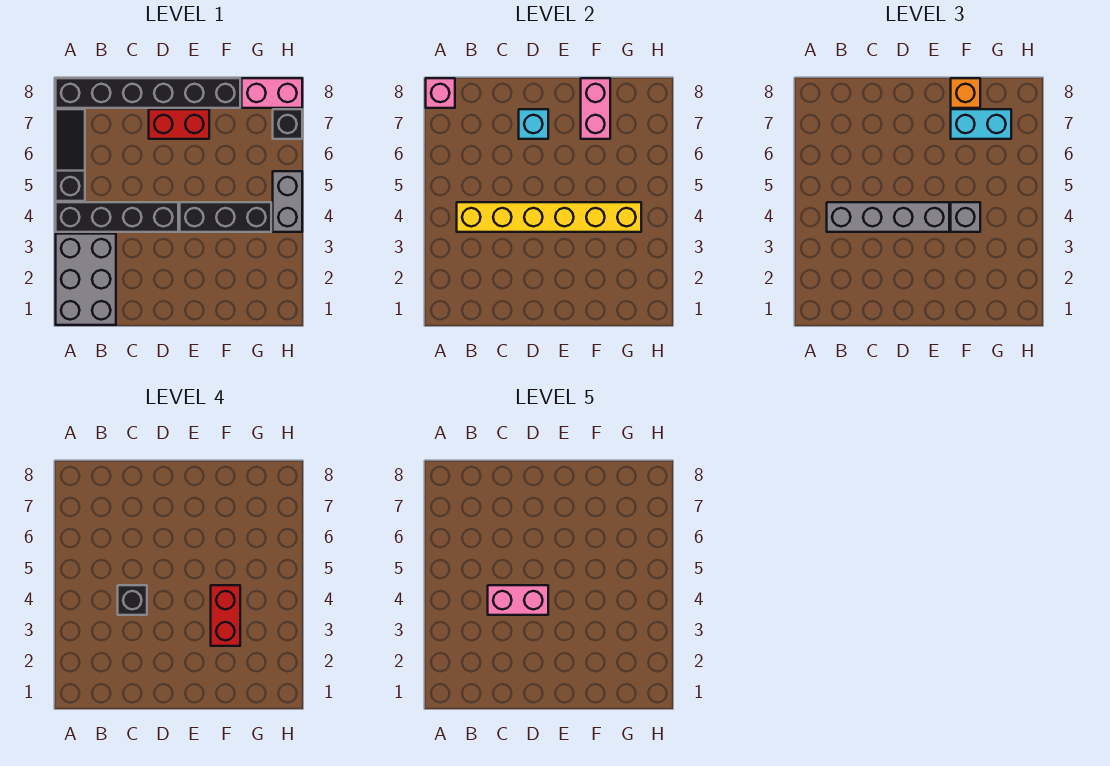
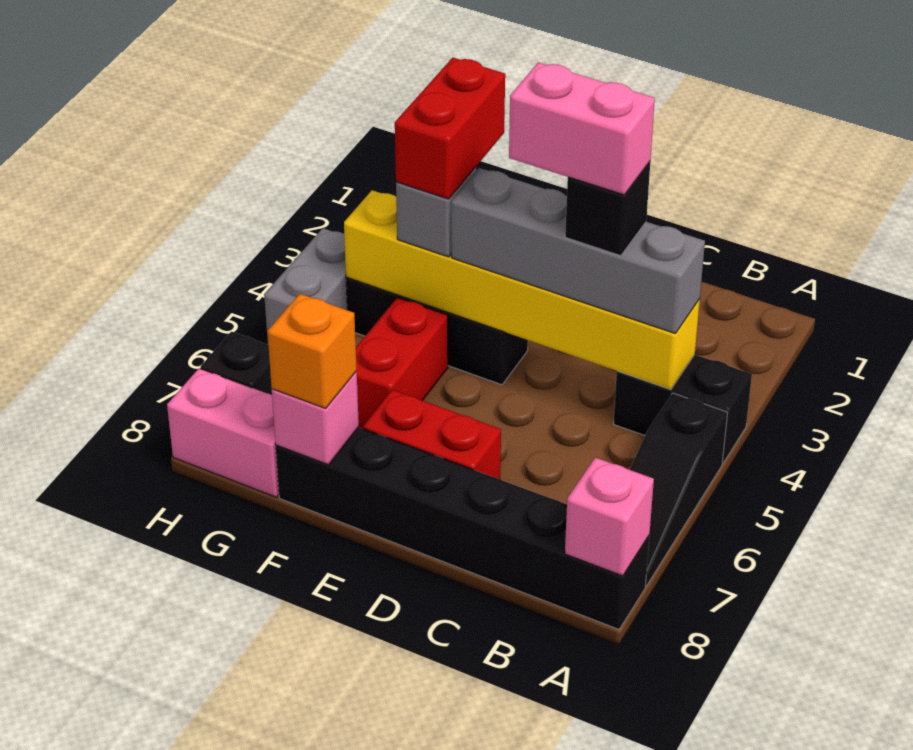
grey brick A1:B3 level 1 -> none
black brick A4:D4 level 1 -> black brick A4:B4 level 1
cyan brick D7 level 2 -> none
none -> red brick F5:F6 level 1
pink brick F7:F8 level 2 -> pink brick F8 level 2
cyan brick F7:G7 level 3 -> none

